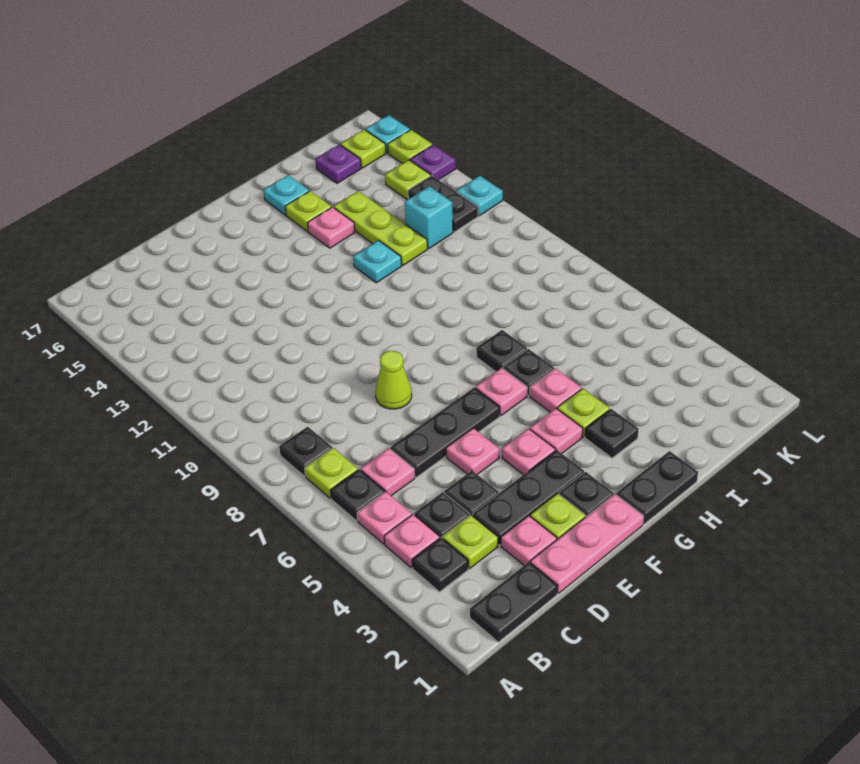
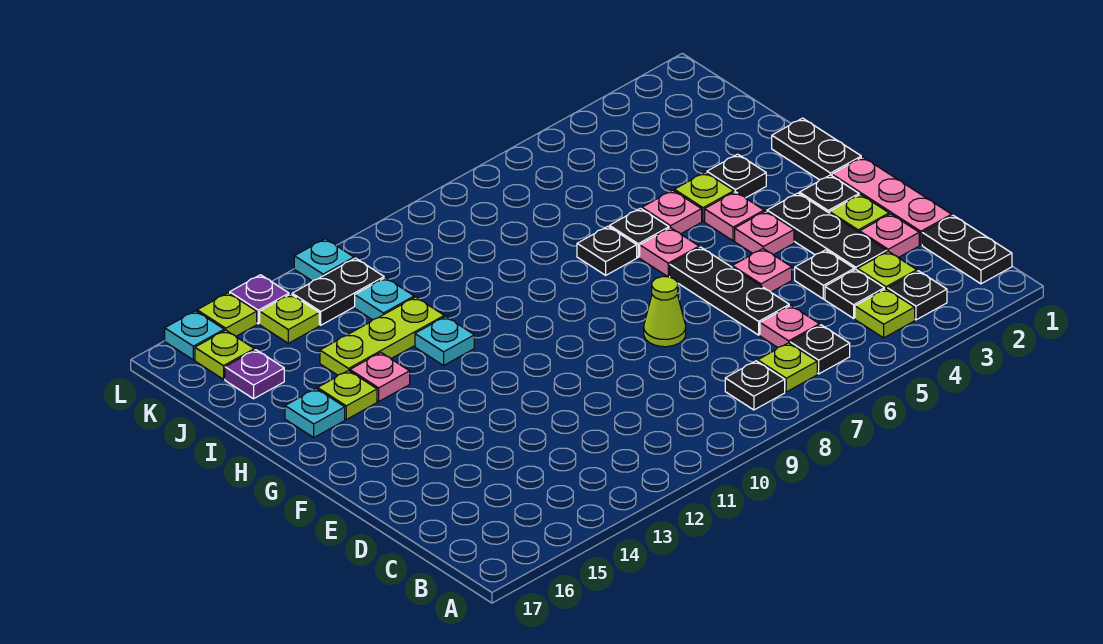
pink plate B4 level 1 -> lime plate B4 level 1
pink plate B5 level 1 -> none
cyan brick J12 level 1 -> cyan plate J12 level 1

